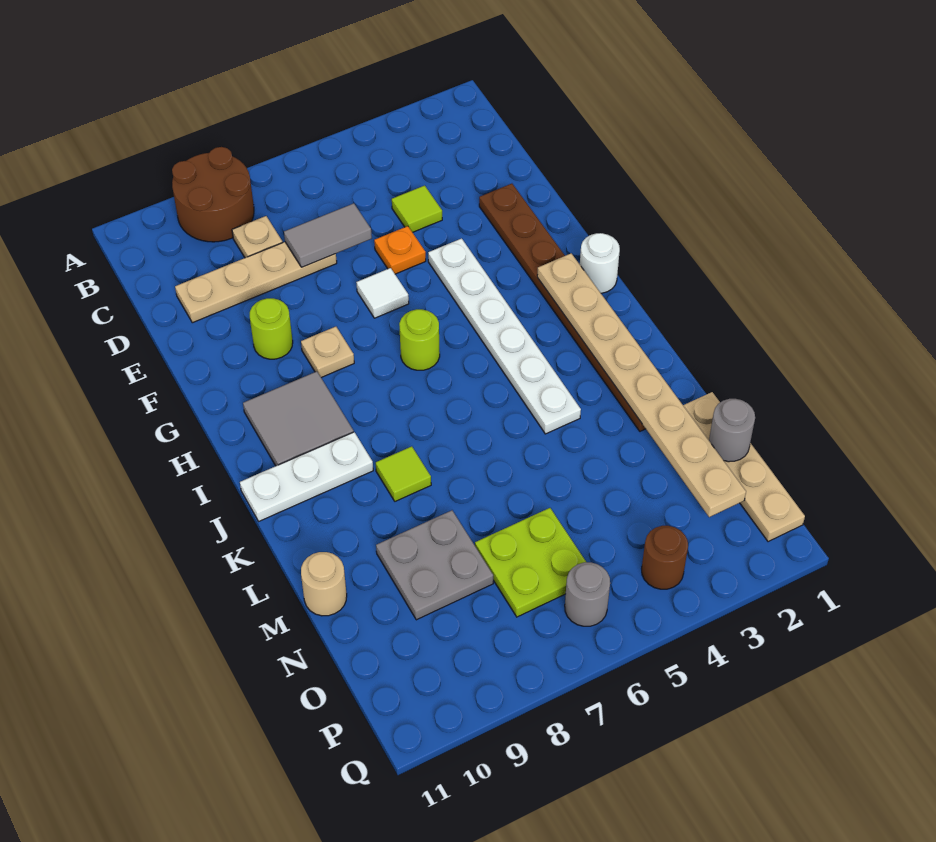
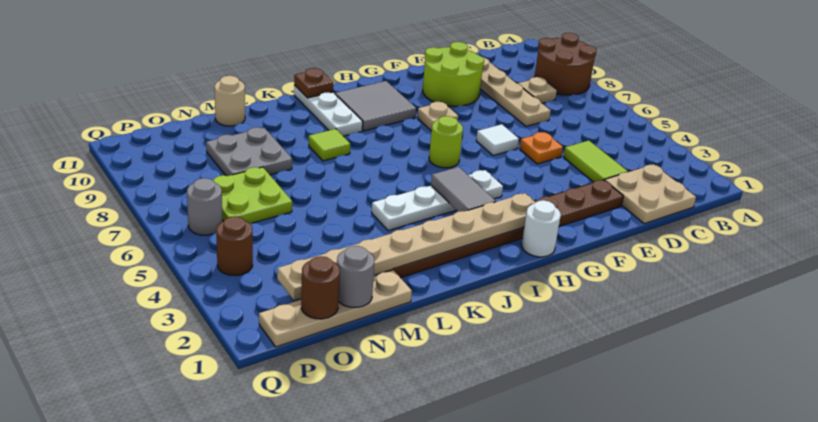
none -> tan plate C1:D2 level 1
lime tile D4 level 1 -> lime tile D3:D4 level 1
grey tile D6:D7 level 2 -> grey tile I3:I4 level 2
white plate F4:K4 level 1 -> white plate H4:K4 level 1
lime round brick F9 level 1 -> lime round brick E9:F10 level 1
none -> brown plate J11 level 2
none -> brown round brick O1 level 2

